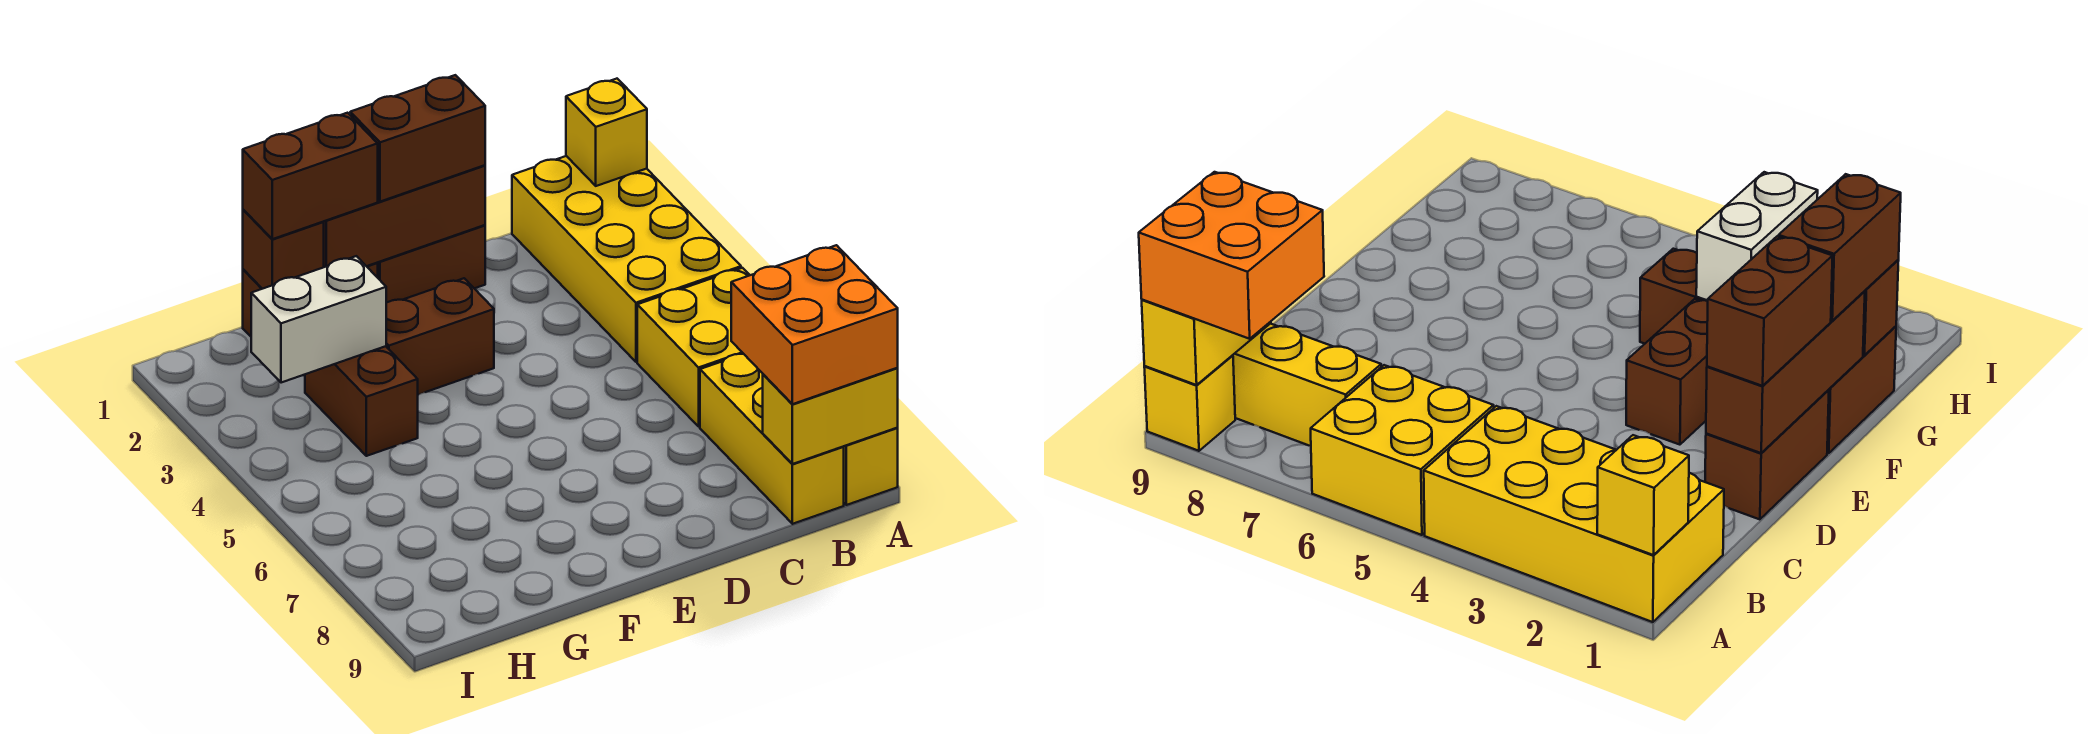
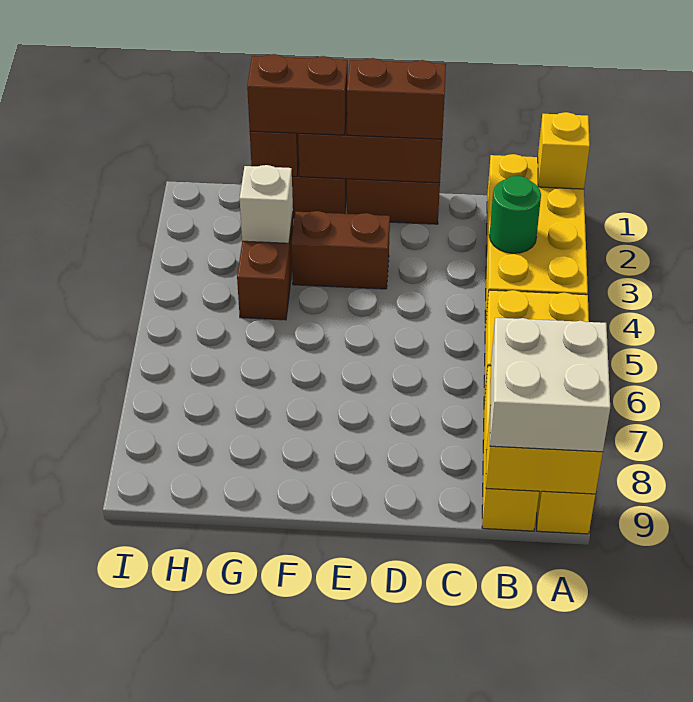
orange brick A8:B9 level 3 -> white brick A8:B9 level 3
none -> green round brick B3 level 2
white brick G3:H3 level 2 -> white brick G3 level 2

